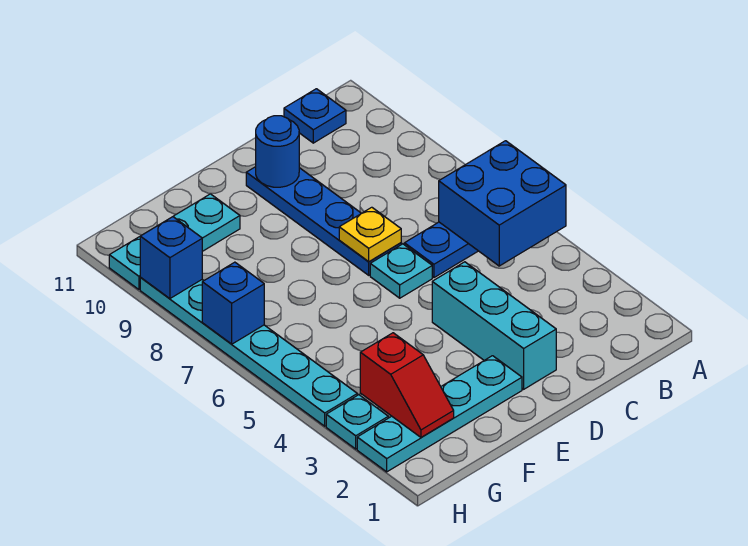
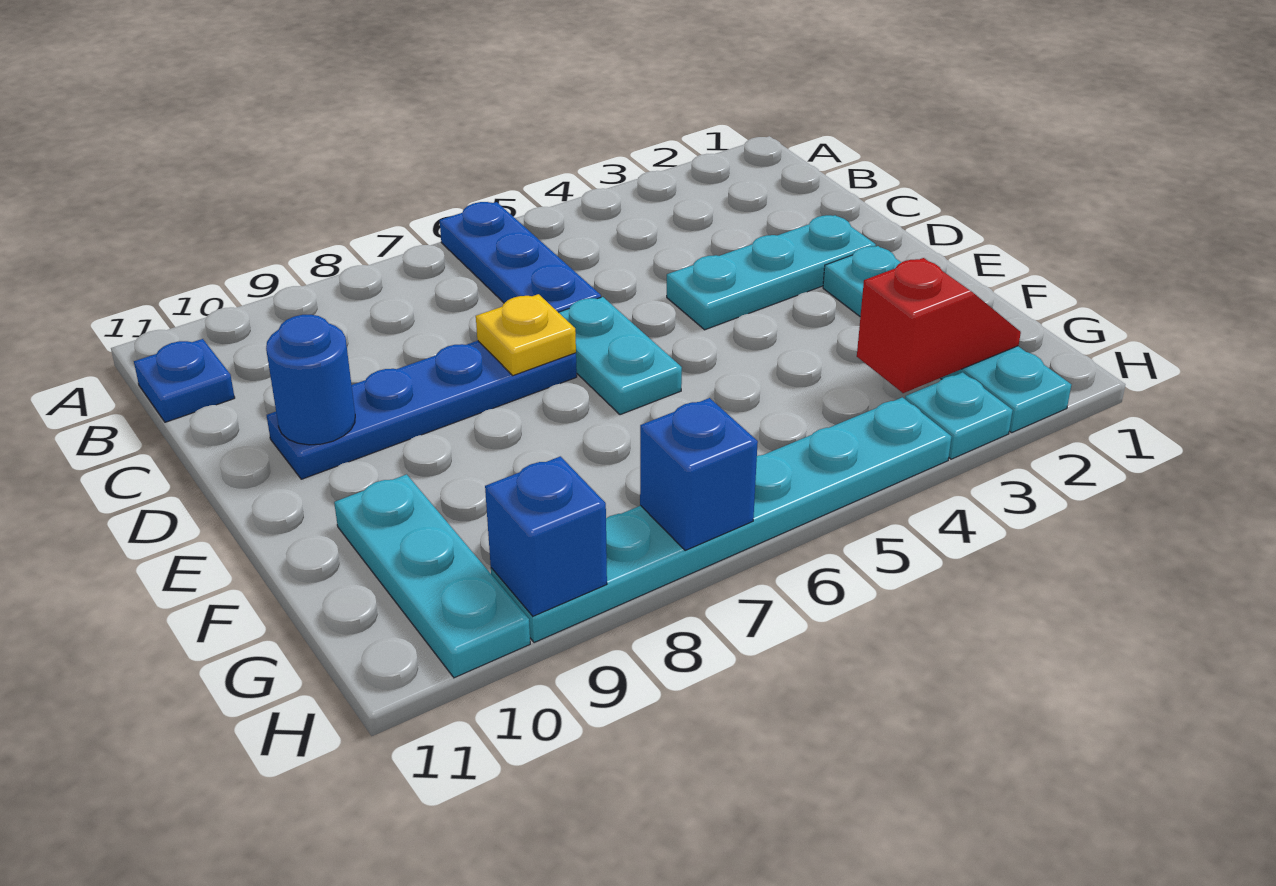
blue brick A5:B6 level 2 -> none
cyan brick D2:D4 level 1 -> cyan plate D2:D4 level 1
cyan plate D6 level 1 -> cyan plate D6:E6 level 1

